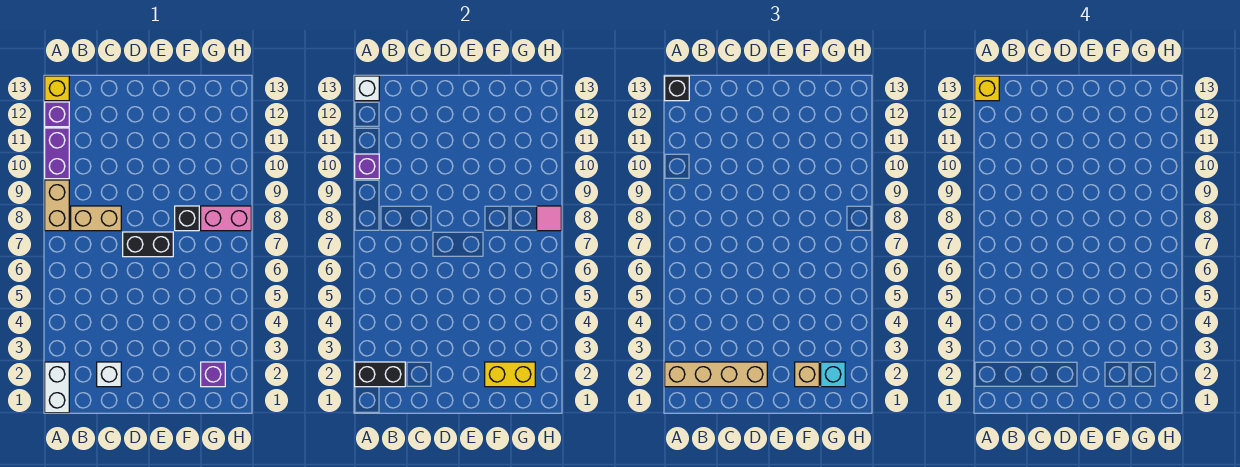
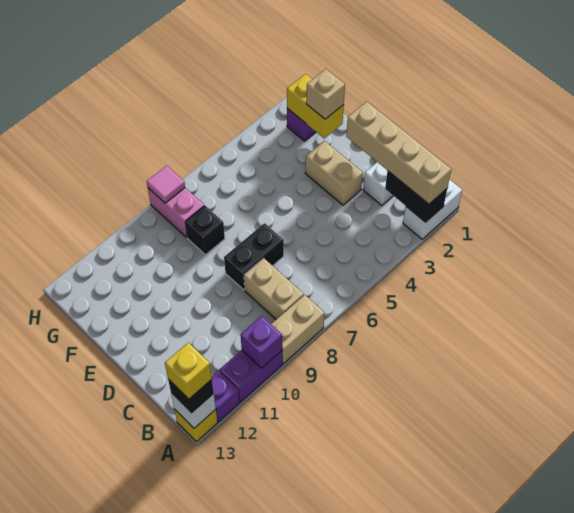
none -> tan brick D3:E3 level 1
black brick D7:E7 level 1 -> black brick D7:D8 level 1
cyan brick G2 level 3 -> none

